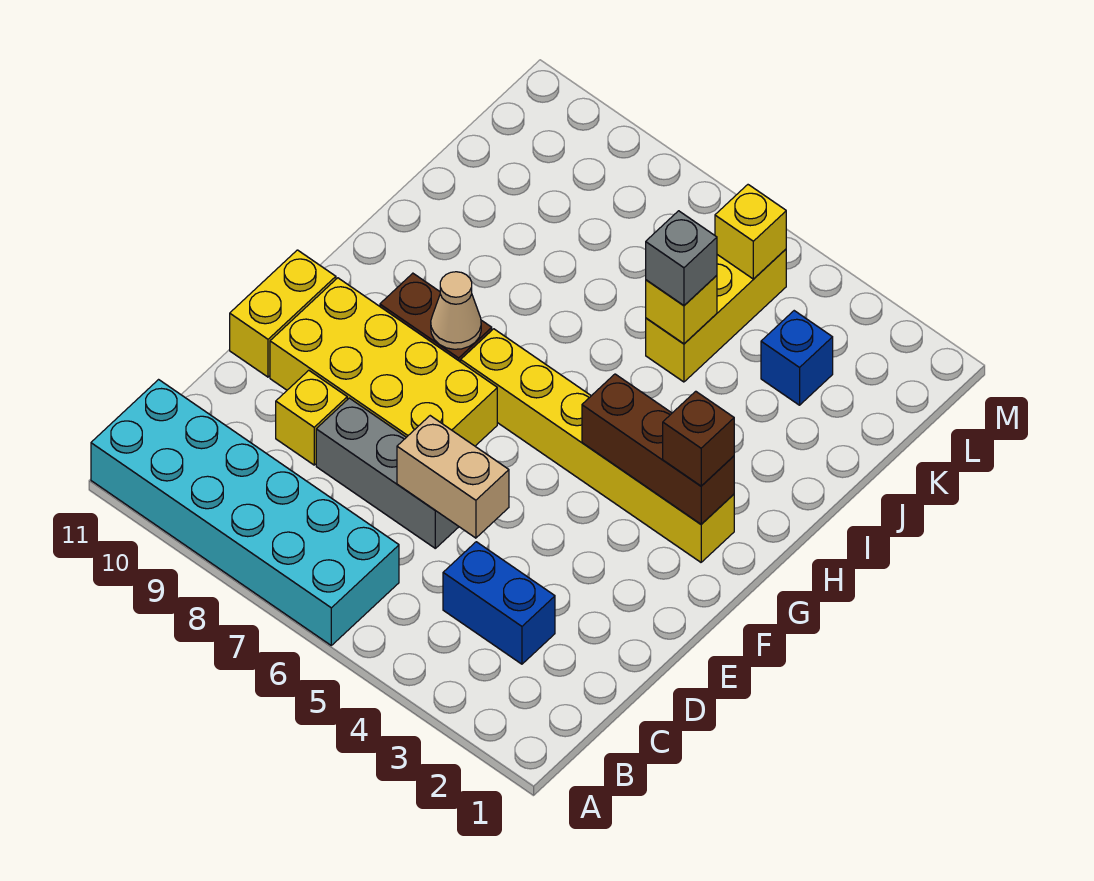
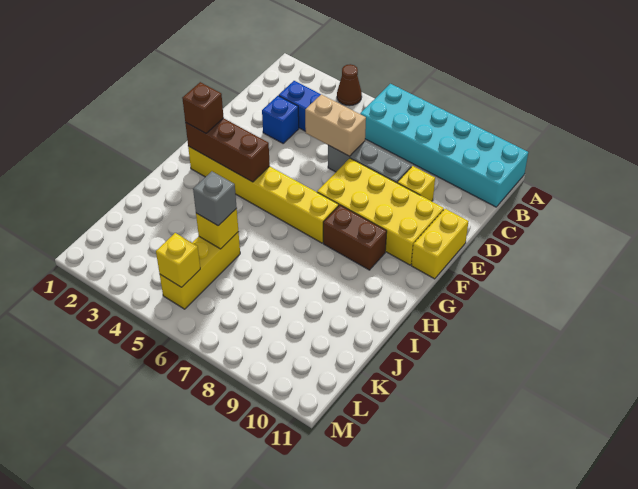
none -> brown cone A4 level 1
tan cone G8 level 2 -> none
blue brick K3 level 1 -> blue brick D3 level 1

